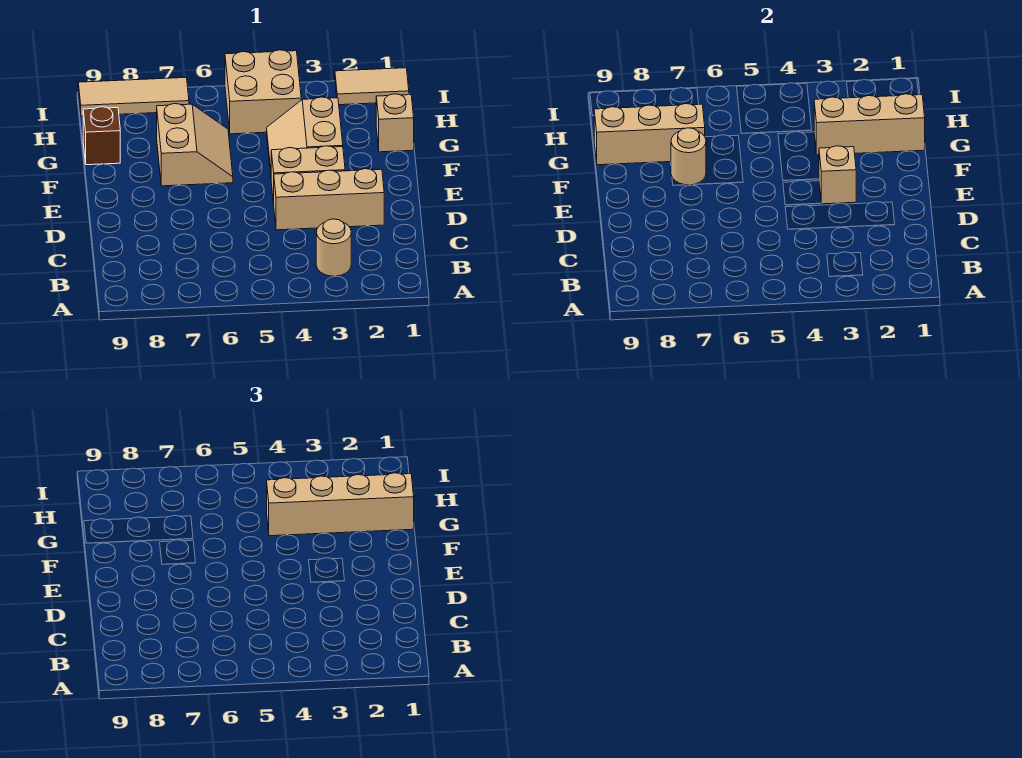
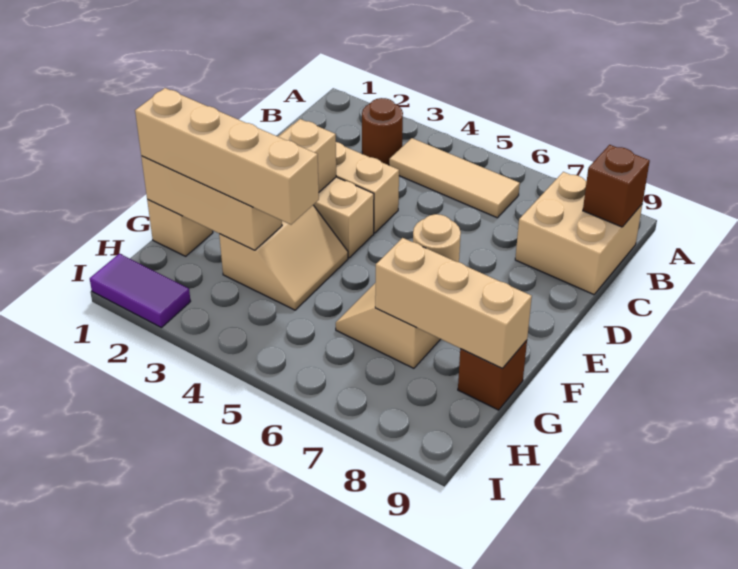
tan round brick B3 level 1 -> brown round brick B3 level 1
none -> brown brick B9 level 2
tan brick H4:I5 level 1 -> tan brick B8:C9 level 1
tan tile I1:I2 level 1 -> purple tile I1:I2 level 1
tan tile I7:I9 level 1 -> tan tile B4:B6 level 1

